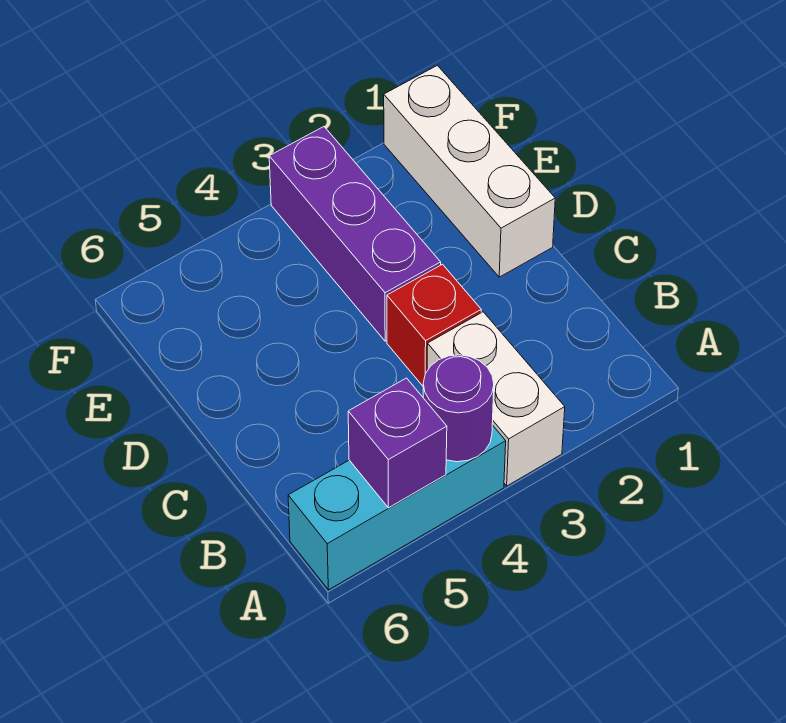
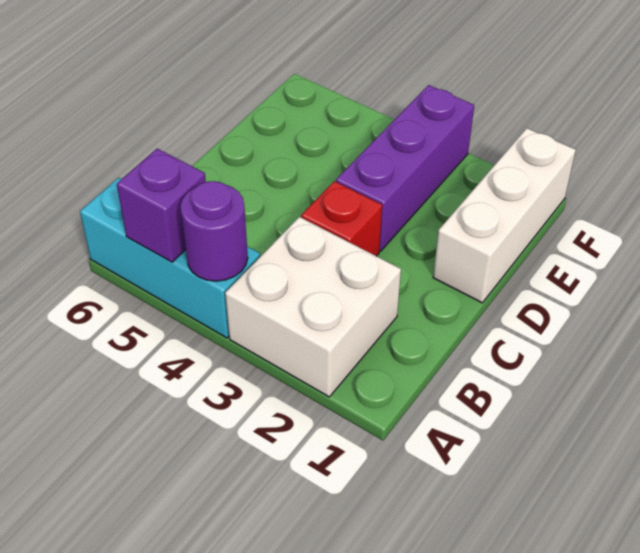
white brick A3:B3 level 1 -> white brick A2:B3 level 1

